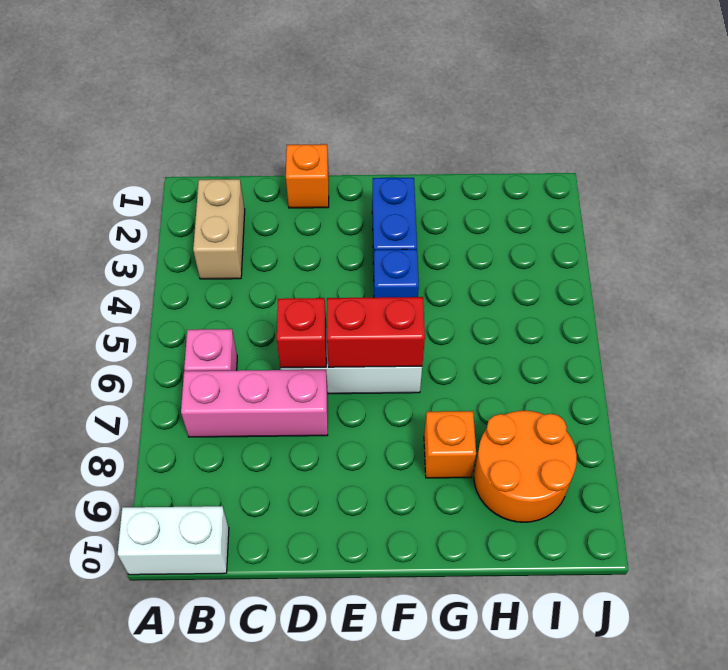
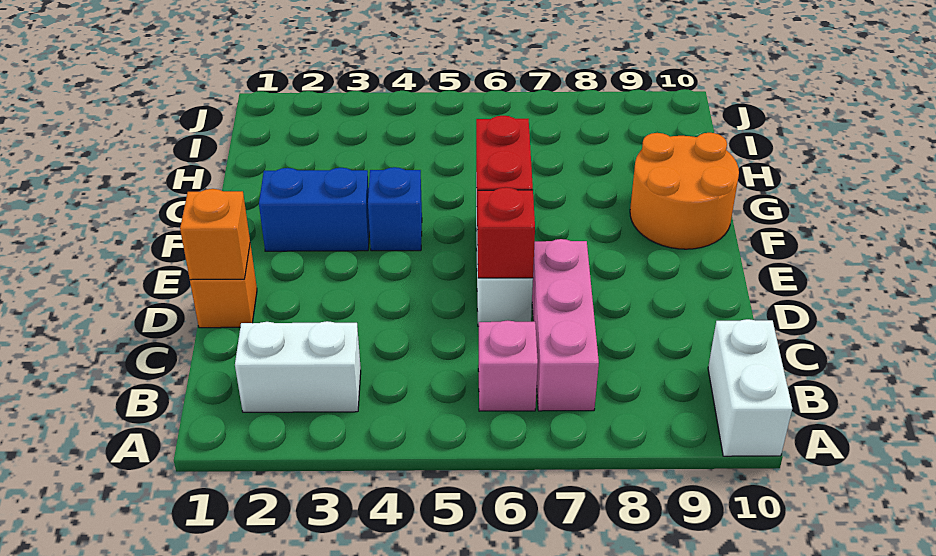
tan brick B2:B3 level 1 -> white brick B2:B3 level 1
orange brick G8 level 1 -> orange brick D1 level 2
orange round brick H8:I9 level 1 -> orange round brick F9:G10 level 1

